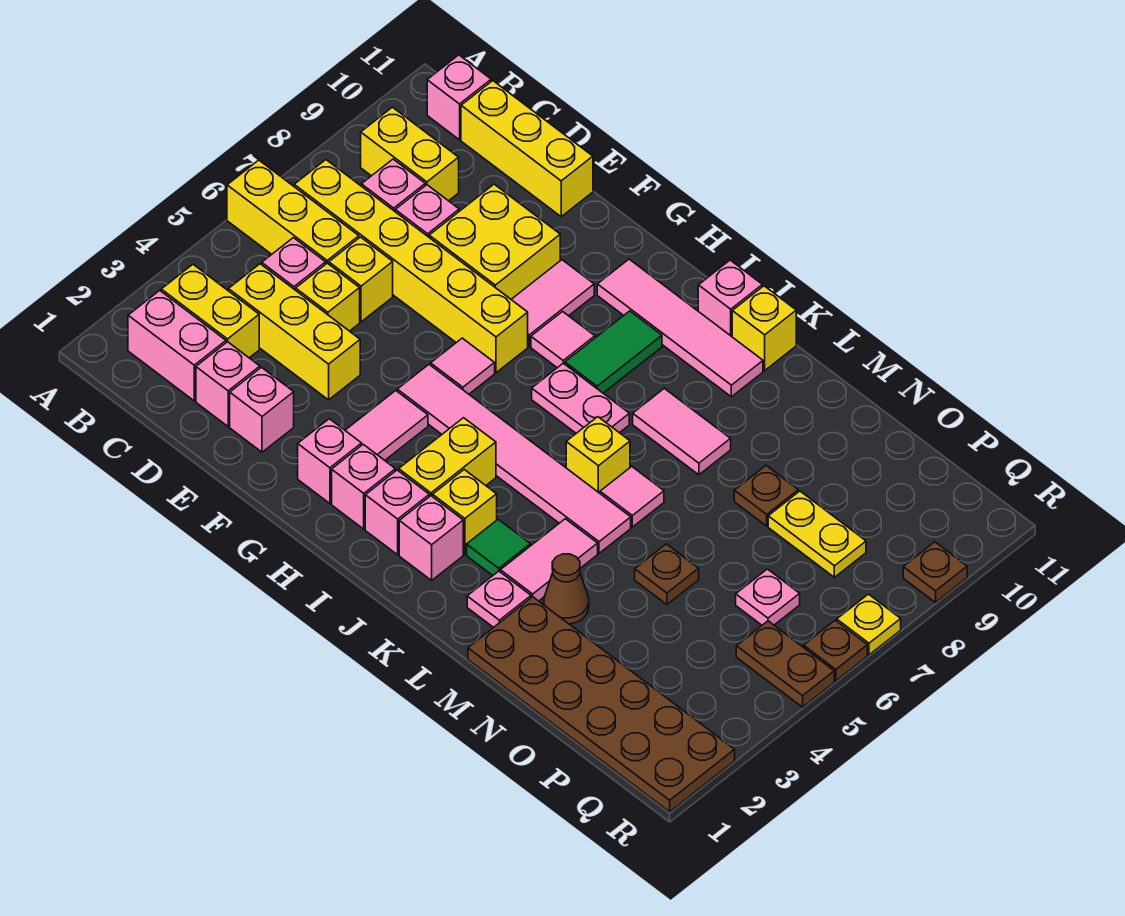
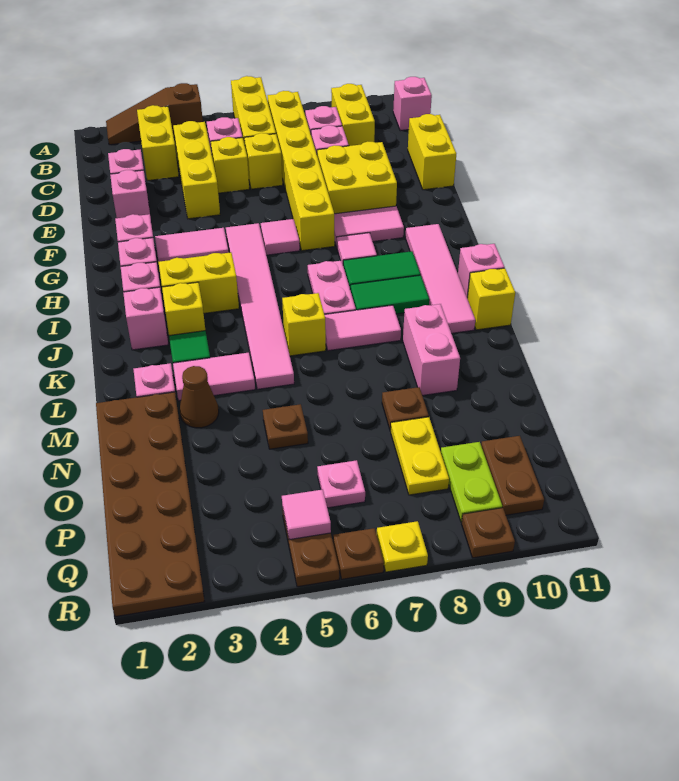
none -> brown slope A2:A4 level 1 top 4
pink brick B2:C2 level 1 -> pink brick L9:M9 level 1
yellow brick C11:E11 level 1 -> yellow brick D11:E11 level 1
none -> green tile J8:J9 level 1
pink tile K8:L8 level 1 -> pink tile K7:K8 level 1
pink tile L6 level 1 -> pink tile Q5 level 2
none -> lime plate P9:Q9 level 1
none -> brown plate P10:Q10 level 1

